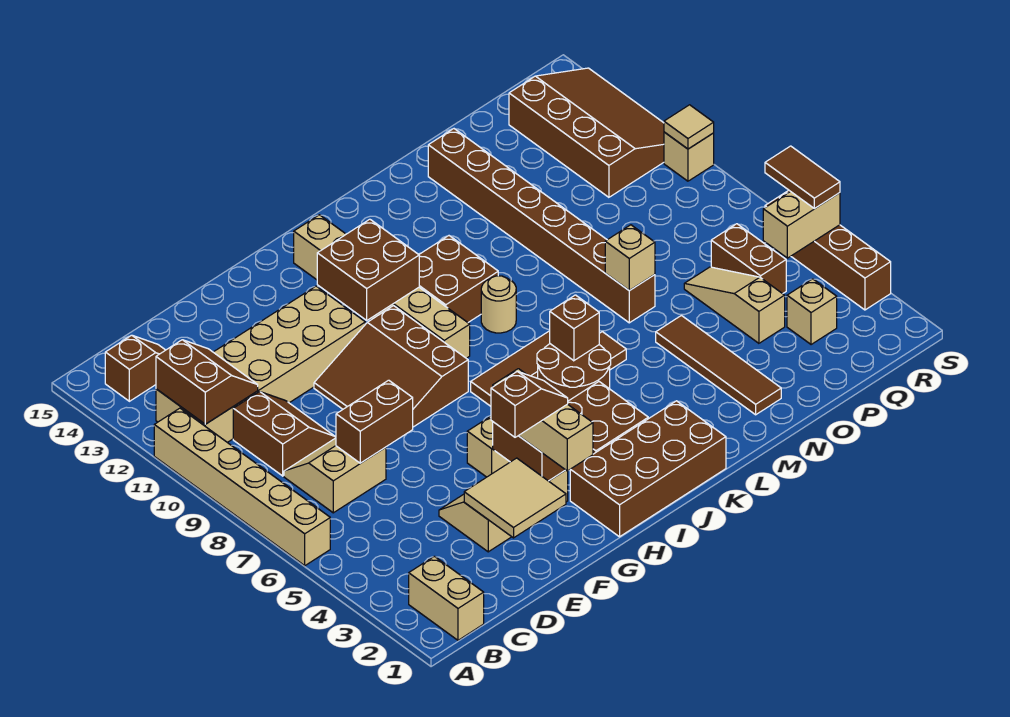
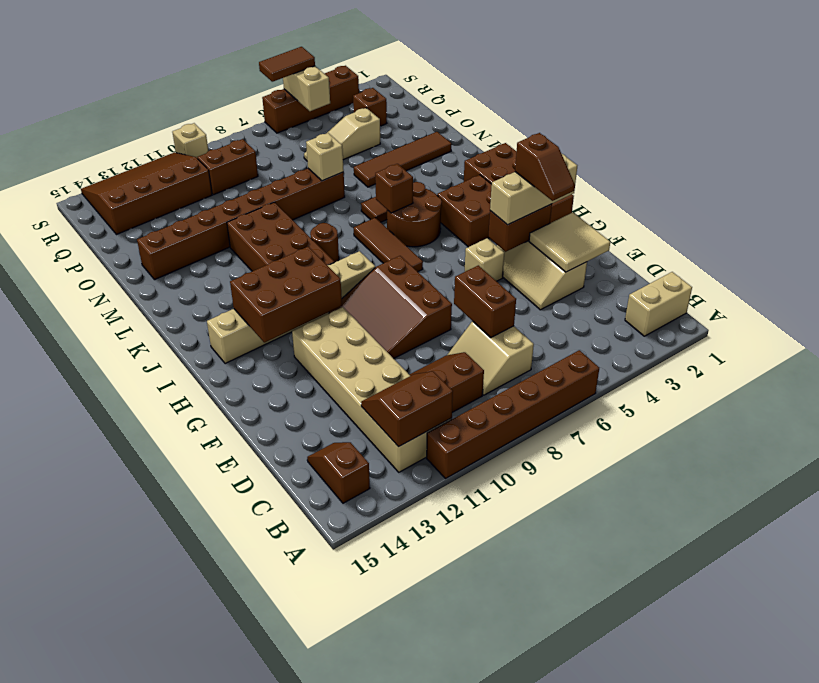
tan brick A6:A11 level 1 -> brown brick A6:A11 level 1
brown slope F3:G3 level 4 top F -> brown slope F3:G3 level 4 top G
brown slope F8:H10 level 1 top H -> brown slope F8:H10 level 1 top 8
brown brick H11:I12 level 2 -> brown brick H11:I13 level 2
brown brick J10:K11 level 1 -> brown brick J10:M11 level 1
tan round brick K9 level 1 -> brown round brick K9 level 1
tan brick Q3 level 1 -> brown brick Q3 level 1
brown brick Q5:Q6 level 1 -> brown brick Q9:Q10 level 1
tan tile S10 level 2 -> none

